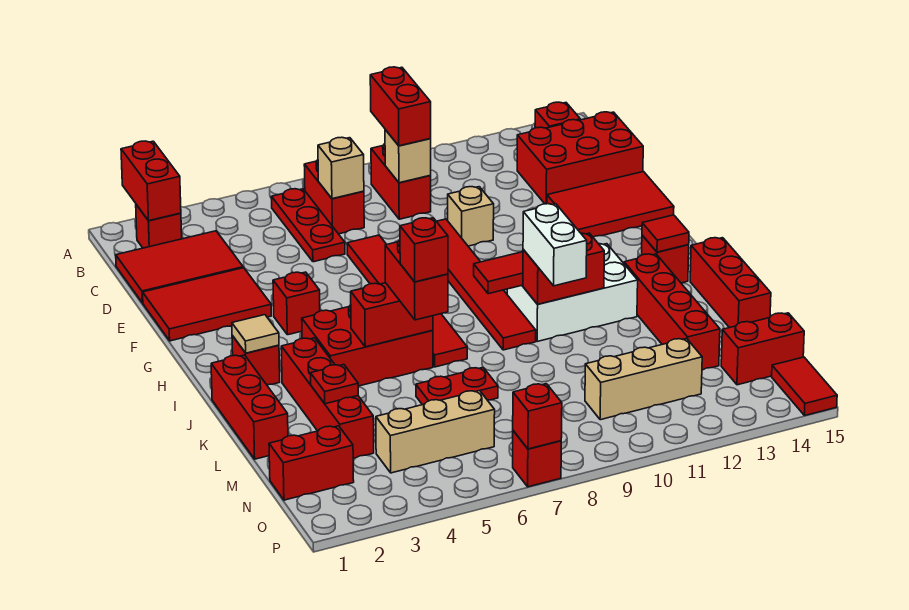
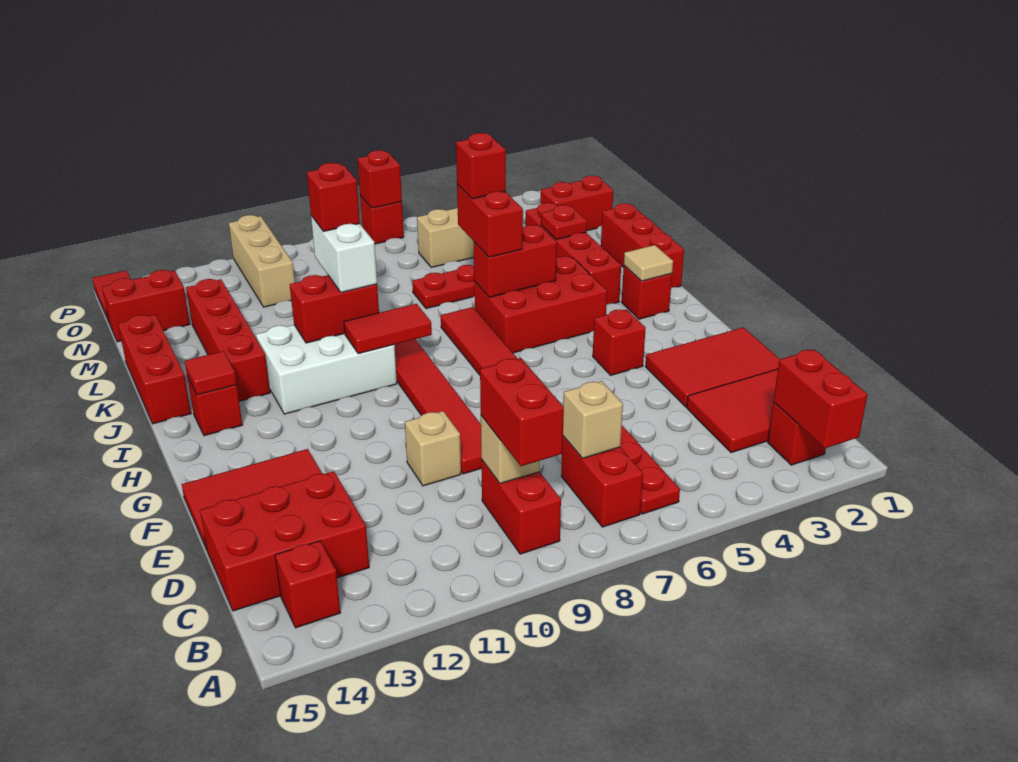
none -> red brick K10 level 4
tan brick N10:N12 level 1 -> tan brick N11:P11 level 1

